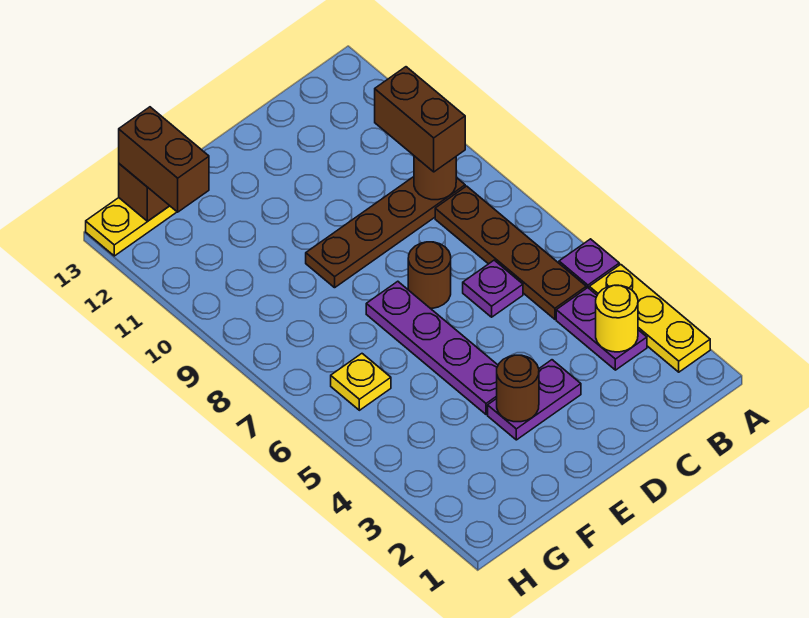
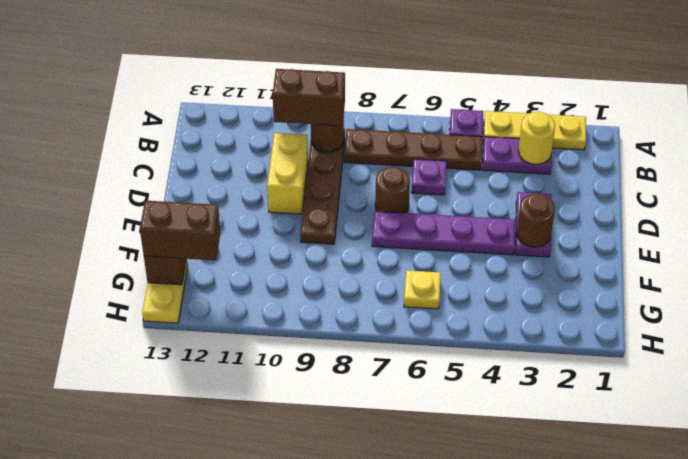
none -> yellow brick C10:D10 level 1

